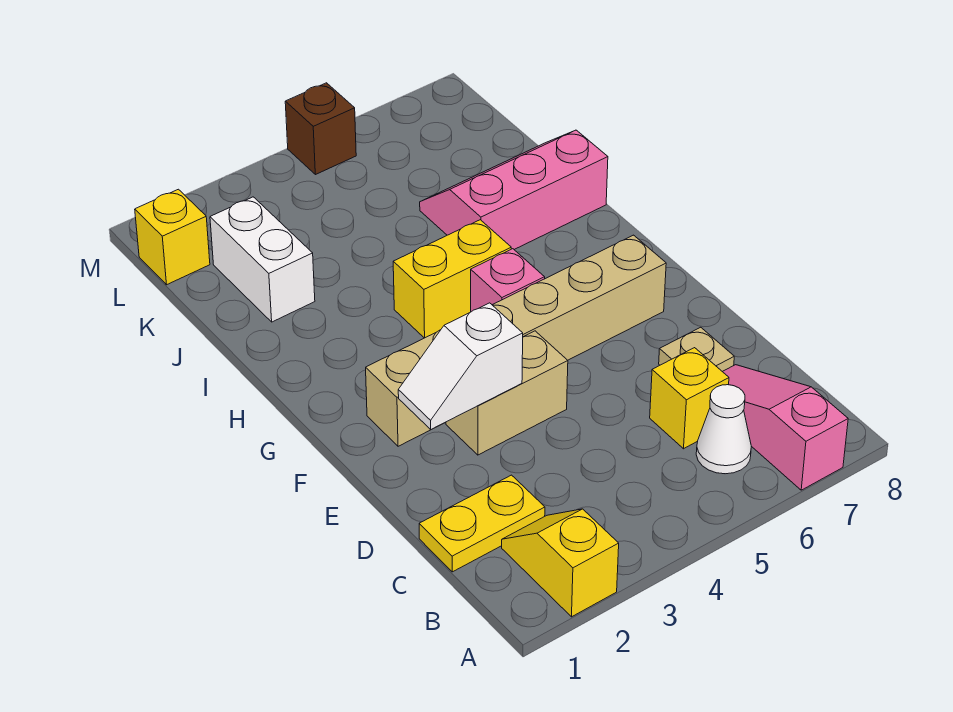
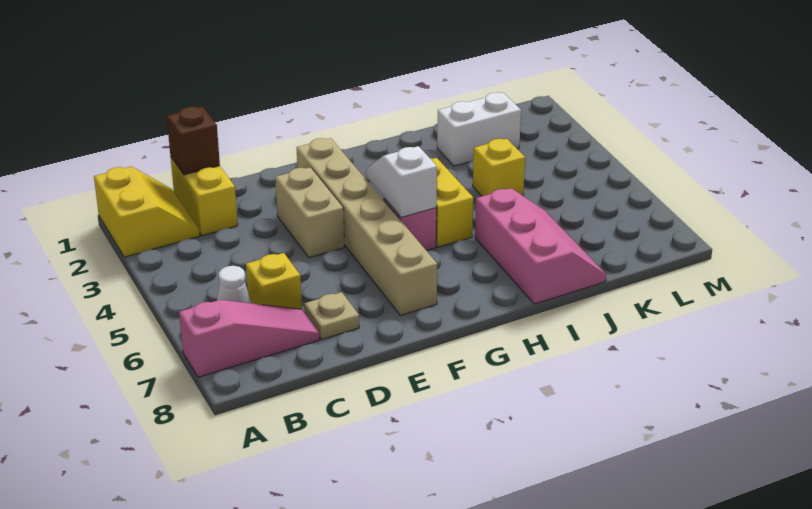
yellow slope A2:B2 level 1 top A -> yellow slope A1:B2 level 1 top A
yellow plate C1:C2 level 1 -> yellow brick C1:C2 level 1
white slope E2:E3 level 2 top 3 -> white slope G4:G5 level 2 top 5
yellow brick L1 level 1 -> yellow brick J4 level 1
brown brick M5 level 1 -> brown brick C1 level 2

